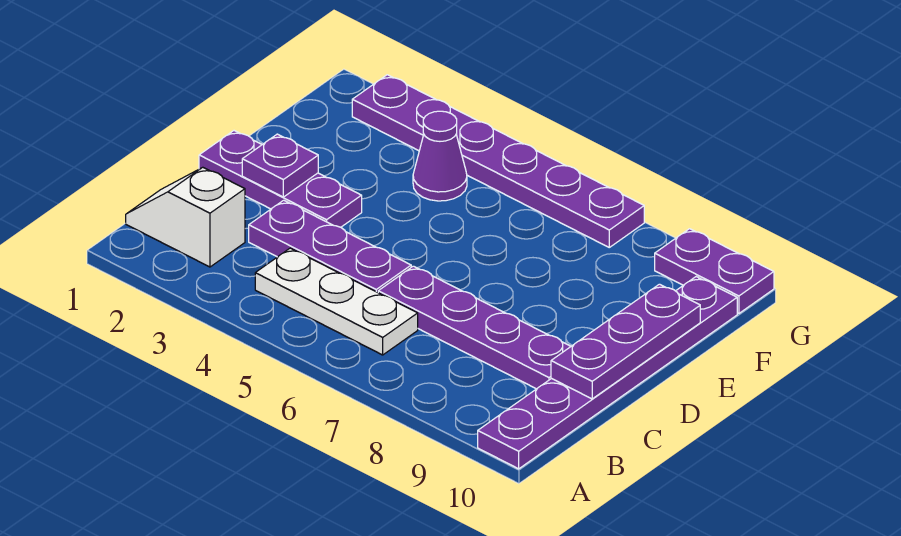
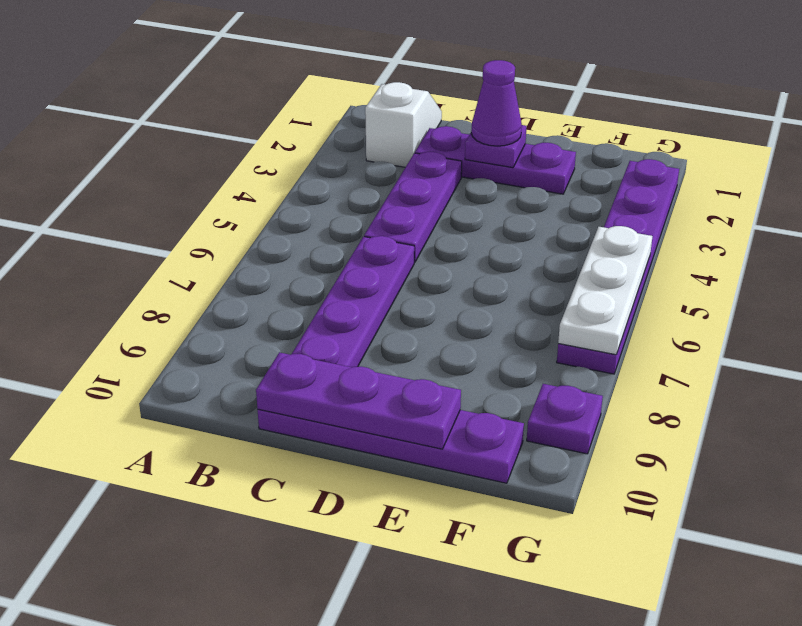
purple plate A10:F10 level 1 -> purple plate C10:F10 level 1
white plate B4:B6 level 1 -> white plate G5:G7 level 2
purple plate D1:D3 level 1 -> purple plate C2:E2 level 1
purple cone F4 level 1 -> purple cone D2 level 3
purple plate G9:G10 level 1 -> purple plate G9 level 1

